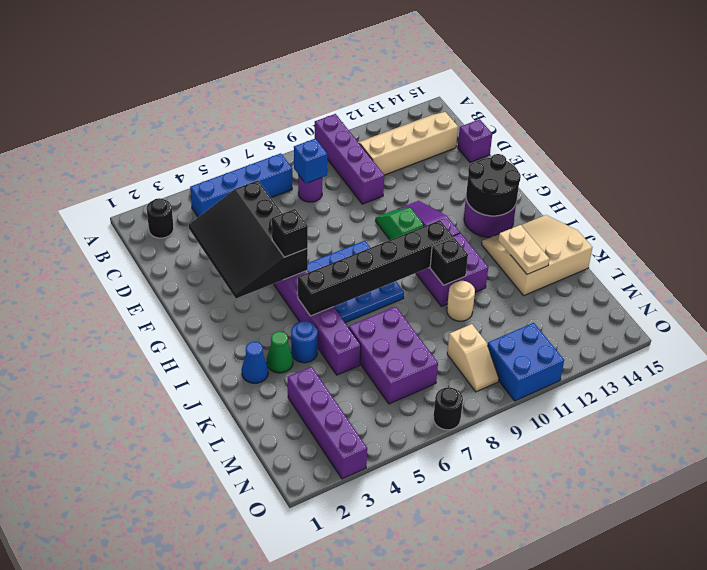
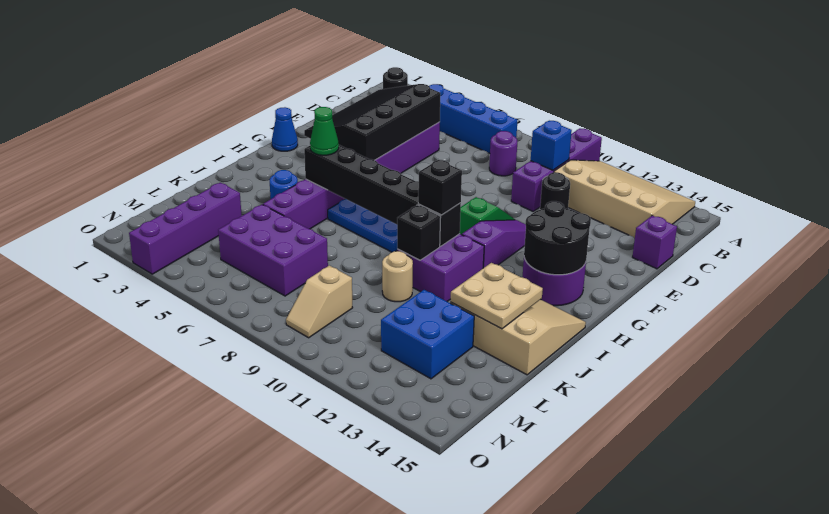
tan slope B11:C14 level 1 top C -> tan slope A11:C14 level 1 top C
blue brick C8 level 2 -> blue brick C10 level 2
black brick G5 level 3 -> black brick I10 level 3
blue cone J2 level 1 -> blue cone G1 level 1
green cone J3 level 1 -> green cone I5 level 3
tan plate J13:K13 level 2 -> tan plate J13:K14 level 2
purple brick K6:M7 level 1 -> purple brick L5:M7 level 1
blue brick N10:O11 level 1 -> blue brick L12:M13 level 1
black round brick O7 level 1 -> black round brick D11 level 1

